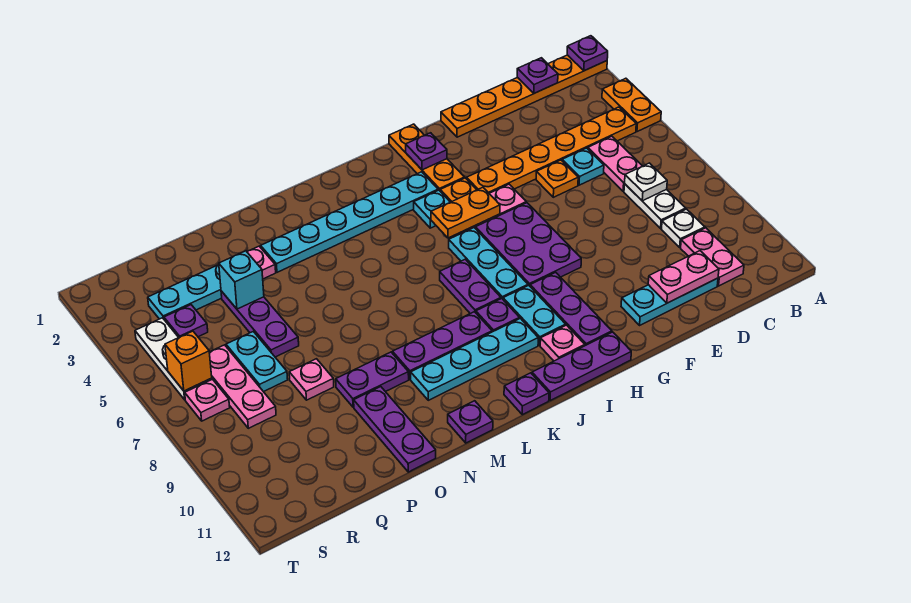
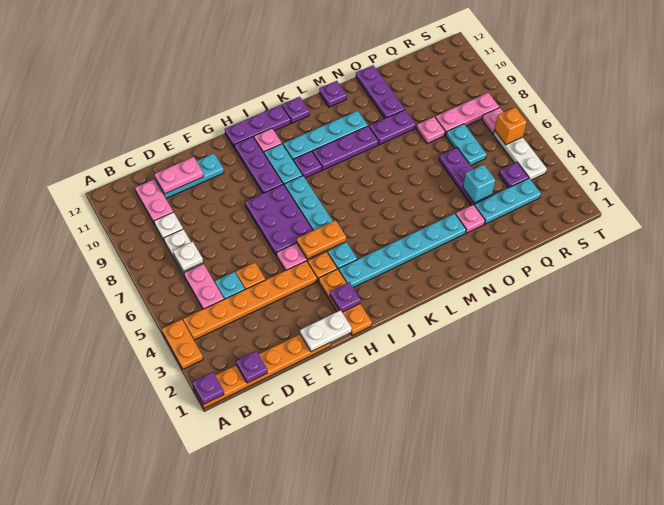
none -> white plate F1:G1 level 2
purple plate J7:J8 level 1 -> none
pink plate R6:R8 level 1 -> pink plate Q8:S8 level 1

